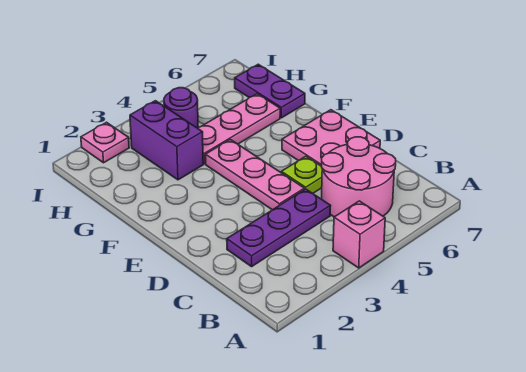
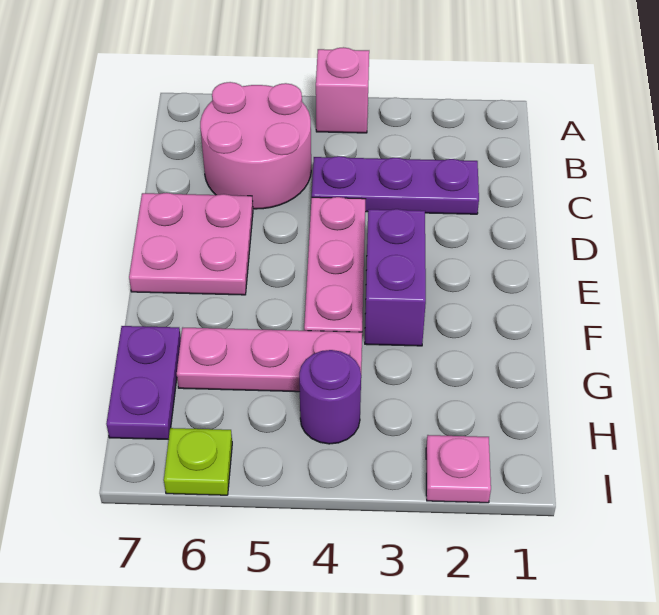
lime plate D5 level 1 -> lime plate I6 level 1
purple brick G3:H3 level 1 -> purple brick E3:F3 level 1

